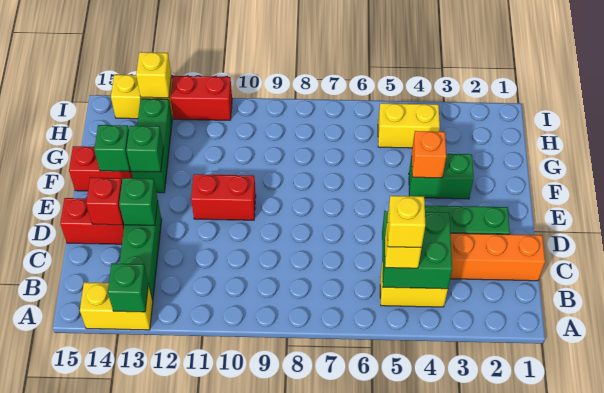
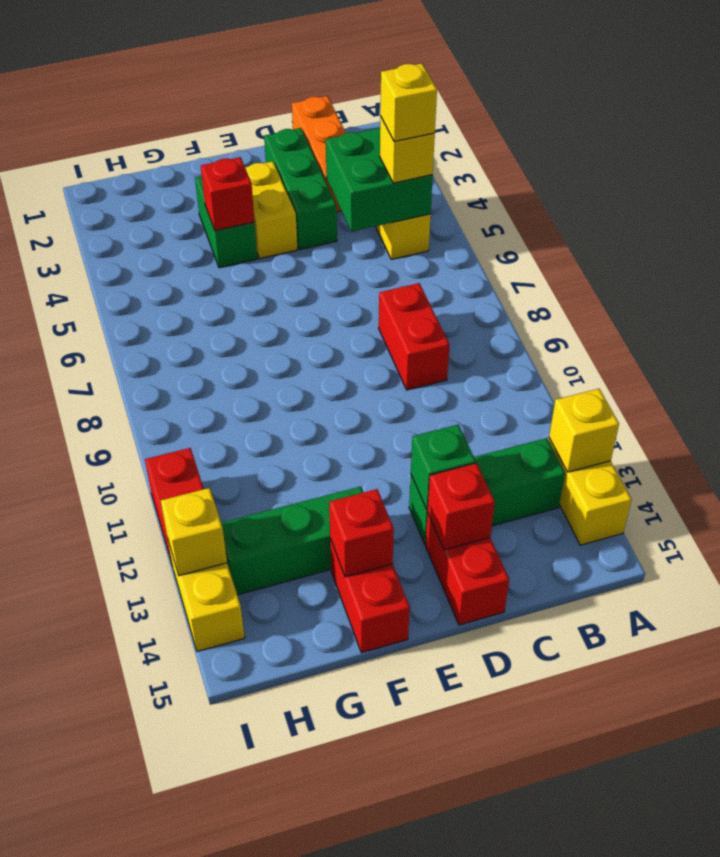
green brick A13 level 2 -> yellow brick A13 level 2
red brick E10:E11 level 1 -> red brick C8:C9 level 1
orange brick F4 level 2 -> red brick F4 level 2
green brick F13 level 2 -> none
green brick F14 level 2 -> red brick F14 level 2
yellow brick H4:H5 level 1 -> yellow brick E3:E4 level 1

